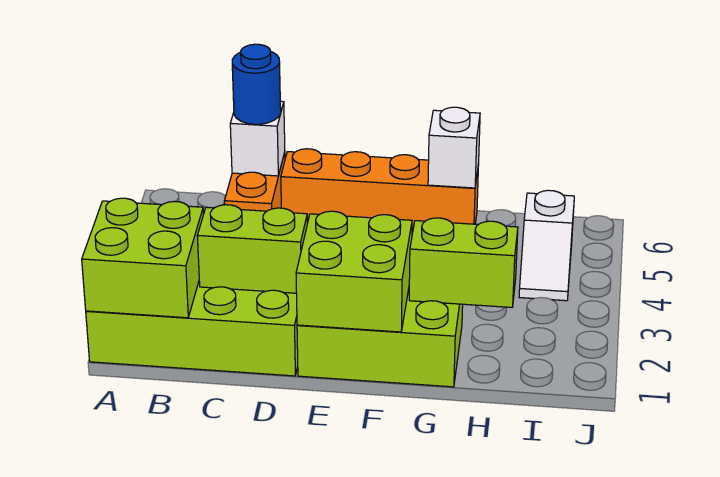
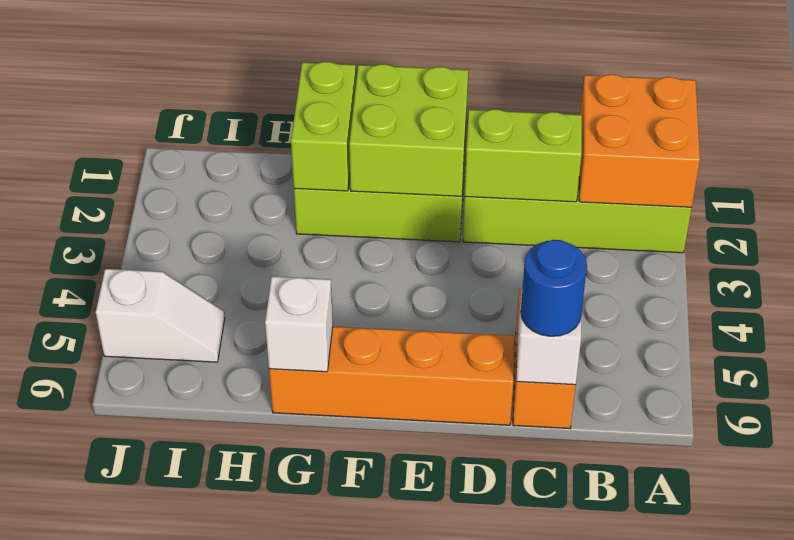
lime brick A1:B2 level 2 -> orange brick A1:B2 level 2
lime brick G2:H2 level 2 -> lime brick G1:G2 level 2
white slope I4:I5 level 1 top 5 -> white slope I5:J5 level 1 top J

